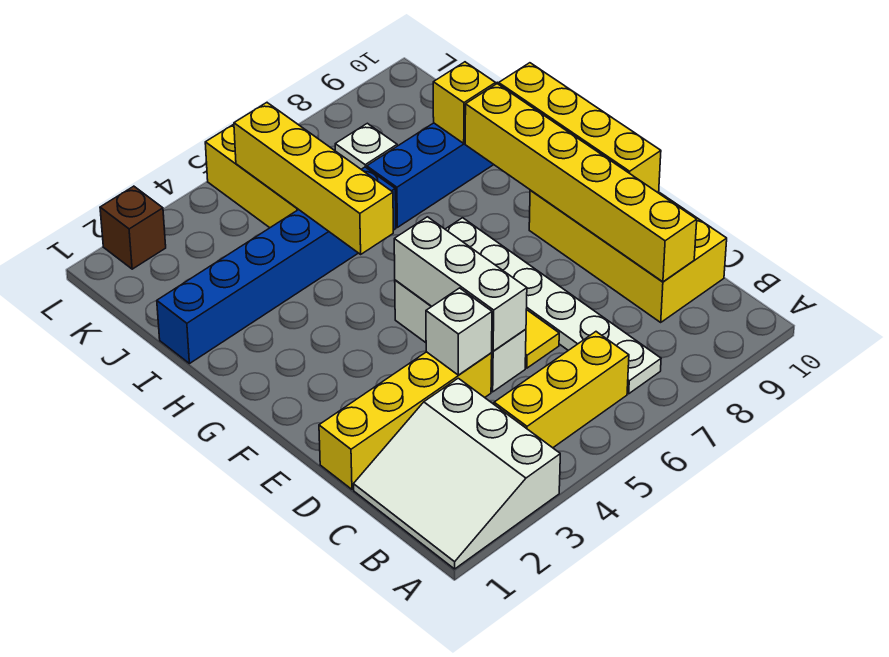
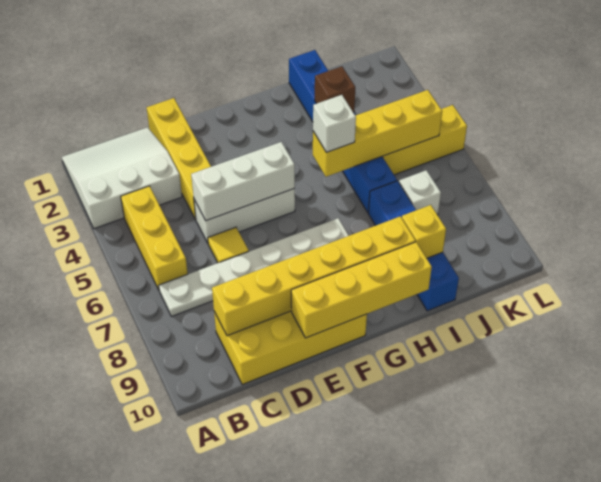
white brick D4 level 2 -> white brick H5 level 3
brown brick L2 level 1 -> brown brick I3 level 2

